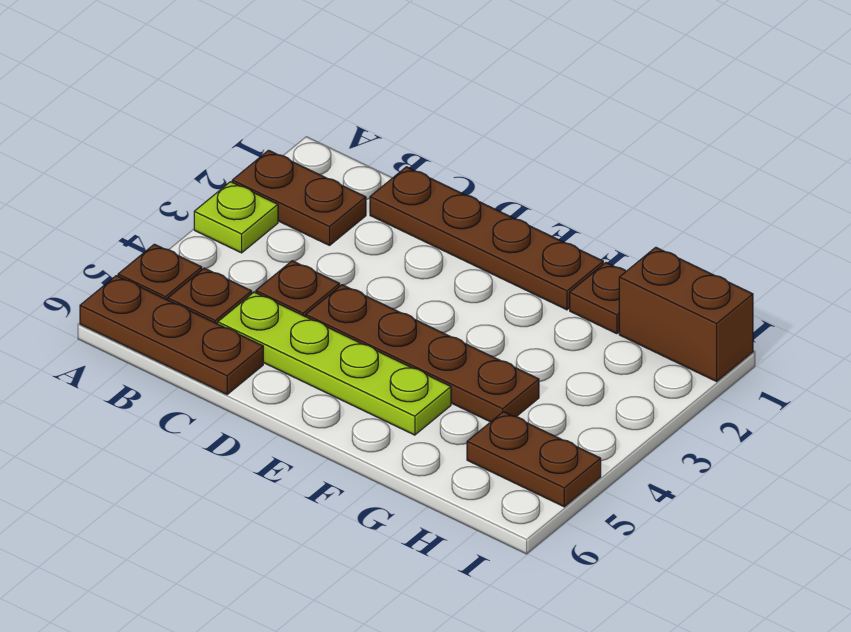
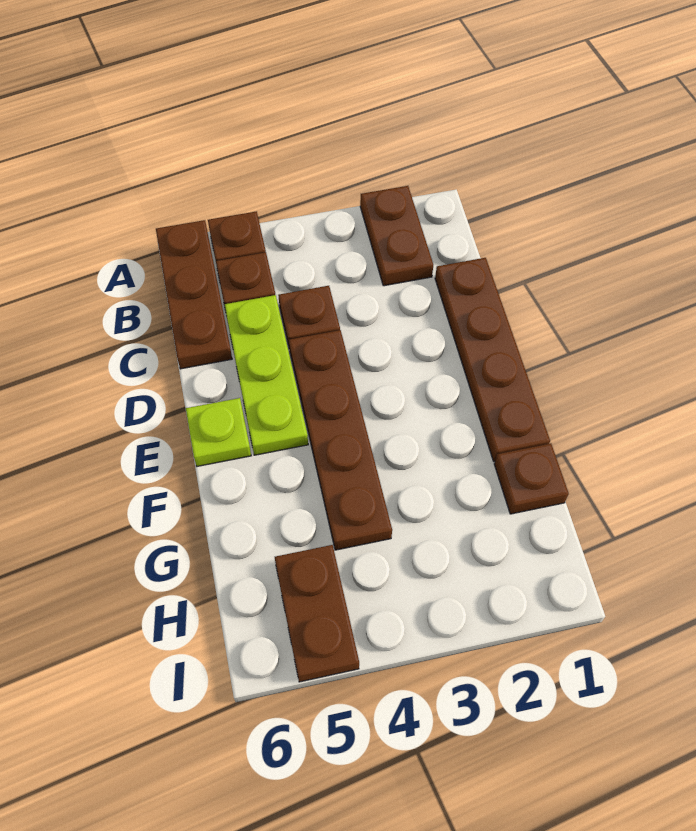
lime plate A3 level 1 -> lime plate E6 level 1
lime plate C5:F5 level 1 -> lime plate C5:E5 level 1
brown brick H1:I1 level 1 -> none

